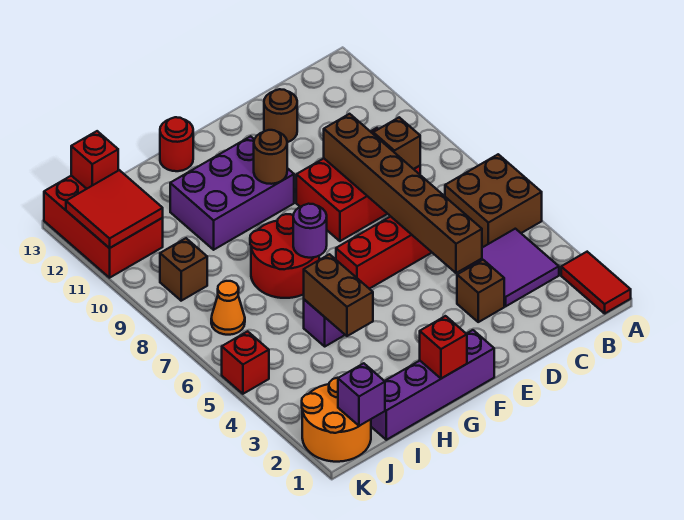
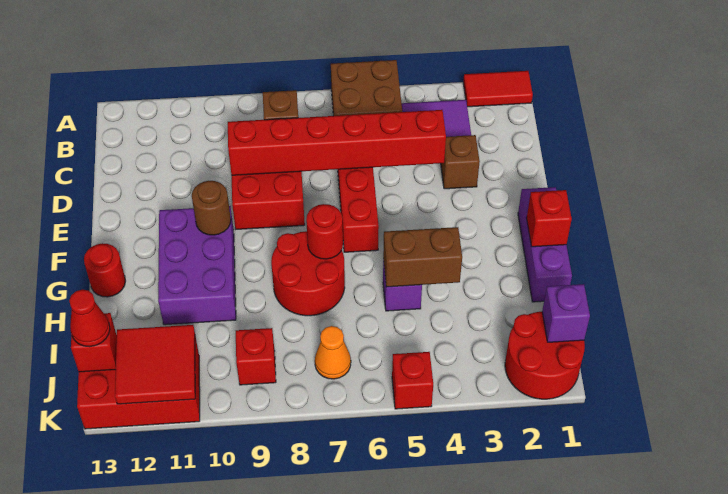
brown brick D4:D9 level 2 -> red brick D4:D9 level 2
brown round brick D12 level 1 -> none
purple brick F1:I1 level 1 -> purple brick F1:H1 level 1
purple round brick G7 level 2 -> red round brick G7 level 2
orange round brick J1:K2 level 1 -> red round brick J1:K2 level 1
brown brick J9 level 1 -> red brick J9 level 1
none -> red cone J13 level 3

